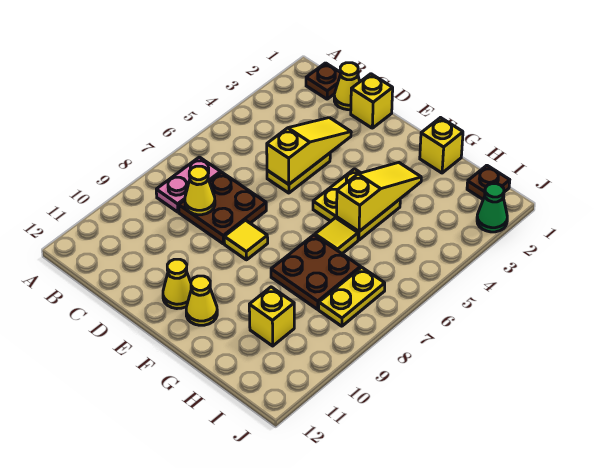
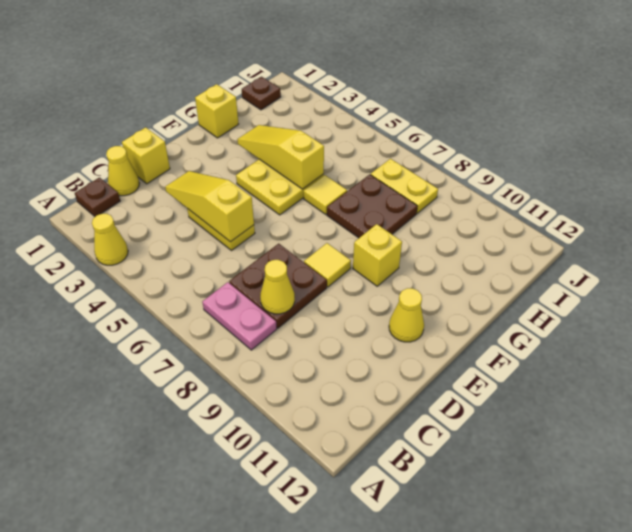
yellow cone F11 level 1 -> yellow cone A3 level 1
yellow brick H10 level 1 -> yellow brick F9 level 1
green cone J2 level 1 -> none

